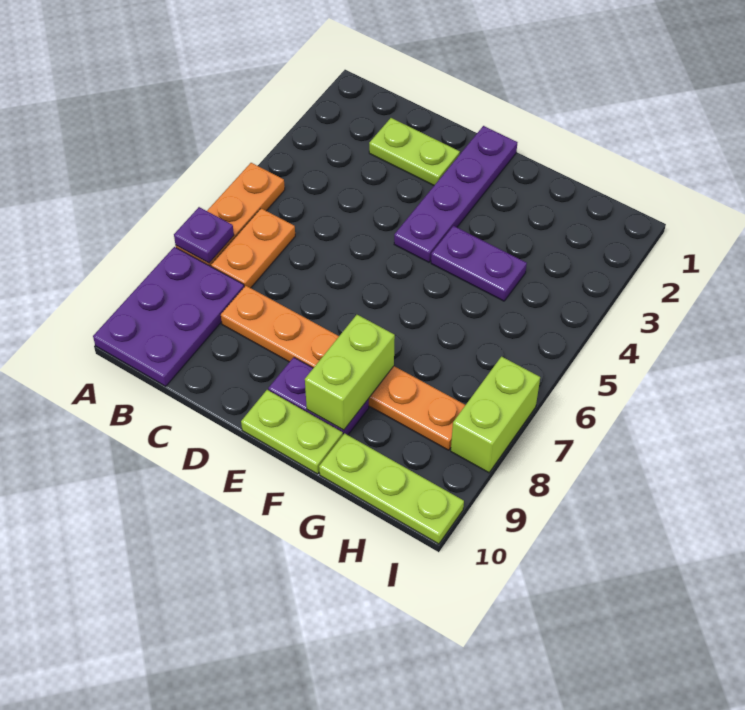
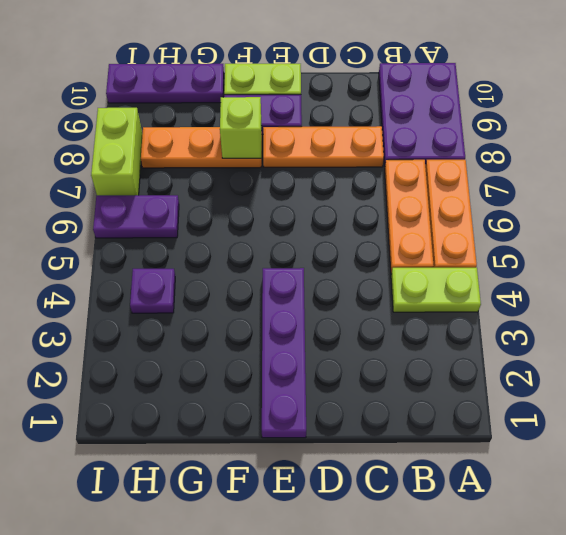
purple plate A7 level 2 -> purple plate H4 level 1
orange plate B6:B7 level 1 -> orange plate B5:B7 level 1
lime plate C2:D2 level 1 -> lime plate A4:B4 level 1
purple plate F4:G4 level 1 -> purple plate H6:I6 level 1
lime brick F8:F9 level 2 -> lime brick F8 level 2
lime plate G10:I10 level 1 -> purple plate G10:I10 level 1

